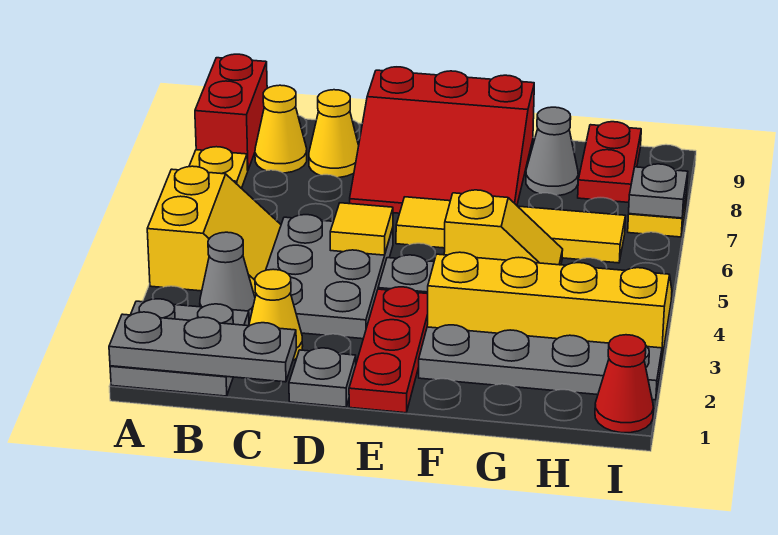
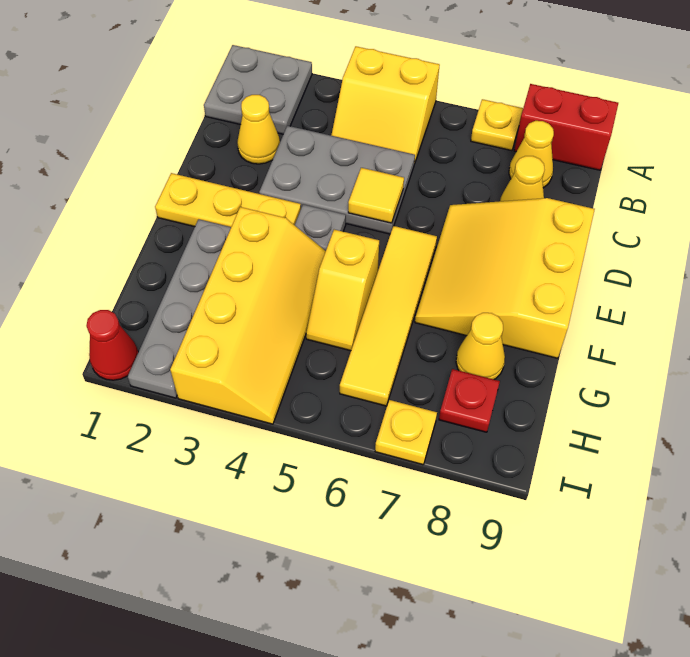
grey plate A1:C1 level 2 -> none
grey cone B3 level 1 -> none
grey plate D1 level 1 -> none
red slope D7:F9 level 1 top 9 -> yellow slope D7:F9 level 1 top 9
red plate E1:E3 level 1 -> yellow plate E1:E3 level 1
grey cone G8 level 1 -> yellow cone G8 level 1
red plate H8:H9 level 1 -> red plate H8 level 1
grey plate I7 level 2 -> none

